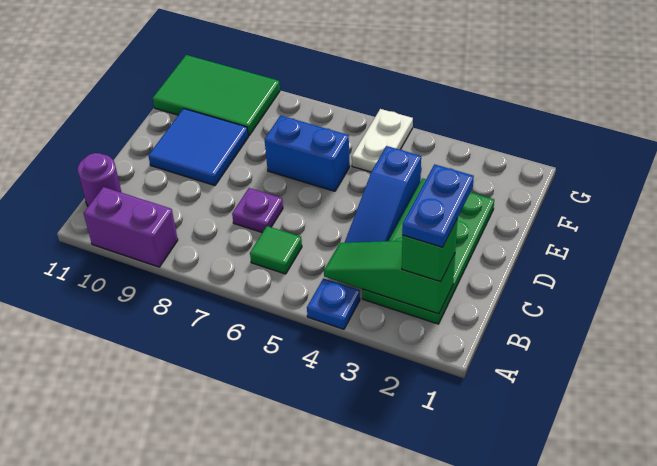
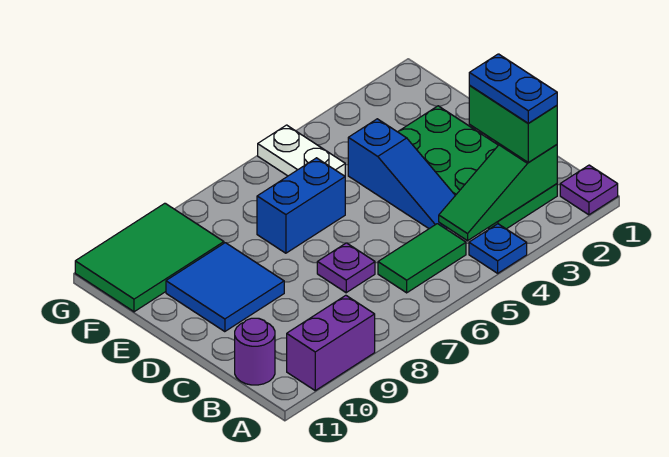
none -> purple plate A1 level 1
green brick B2 level 3 -> green brick B2:C2 level 3
green tile B6 level 1 -> green tile B5:B6 level 1

